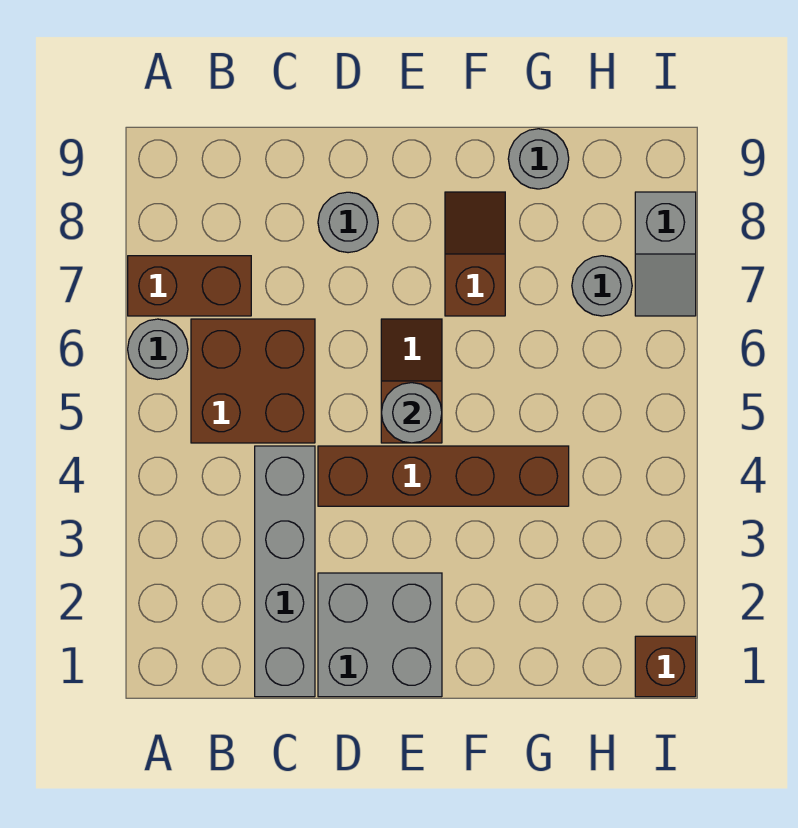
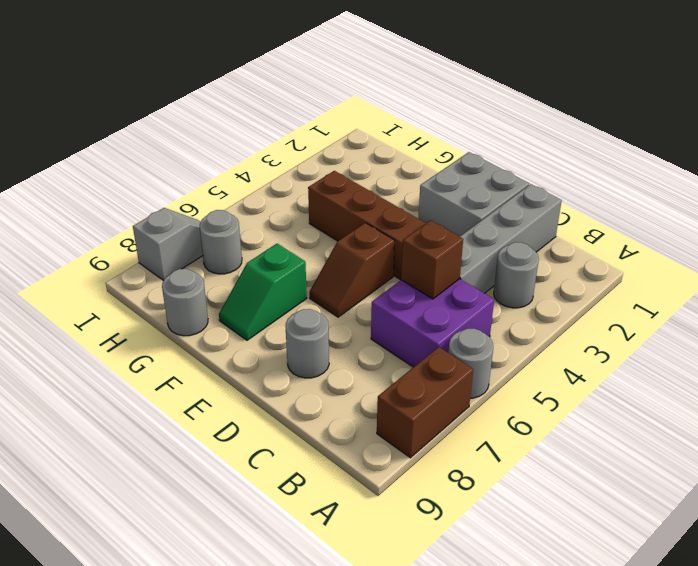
brown brick A7:B7 level 1 -> brown brick A7:A8 level 1
brown brick B5:C6 level 1 -> purple brick B5:C6 level 1
grey round brick E5 level 2 -> grey round brick B3 level 1
brown slope F7:F8 level 1 top 7 -> green slope F7:F8 level 1 top 7
brown brick I1 level 1 -> brown brick C5 level 2

